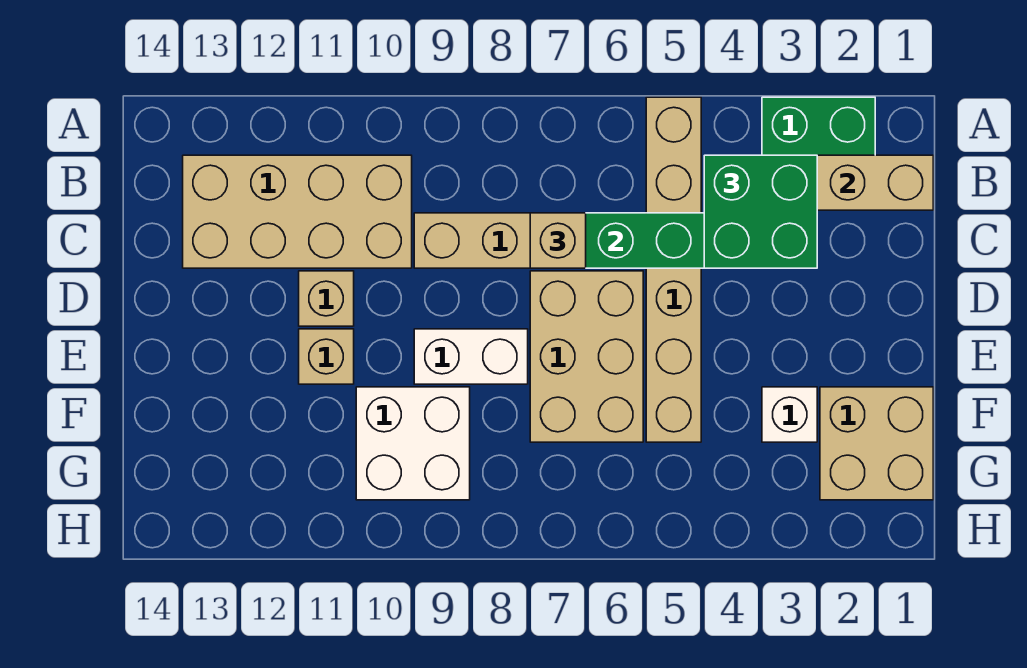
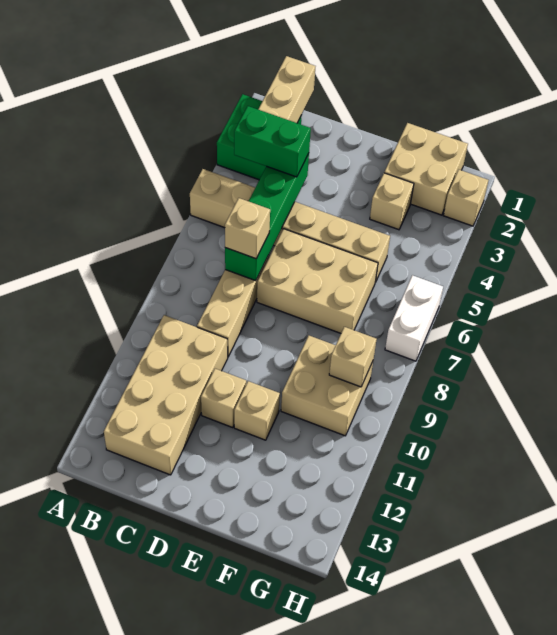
green brick B3:C4 level 3 -> green brick B4:C4 level 3
white brick E8:E9 level 1 -> white brick H6:H7 level 1
white brick F3 level 1 -> tan brick F3 level 1
white brick F9:G10 level 1 -> tan brick F9:G10 level 1
none -> tan brick G9 level 2
none -> tan brick H2 level 1

